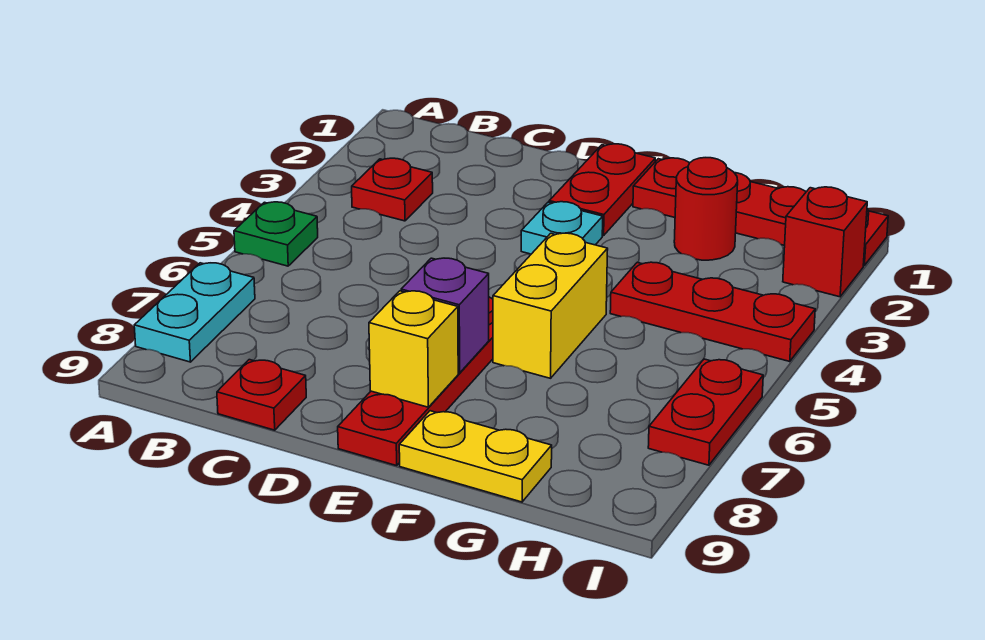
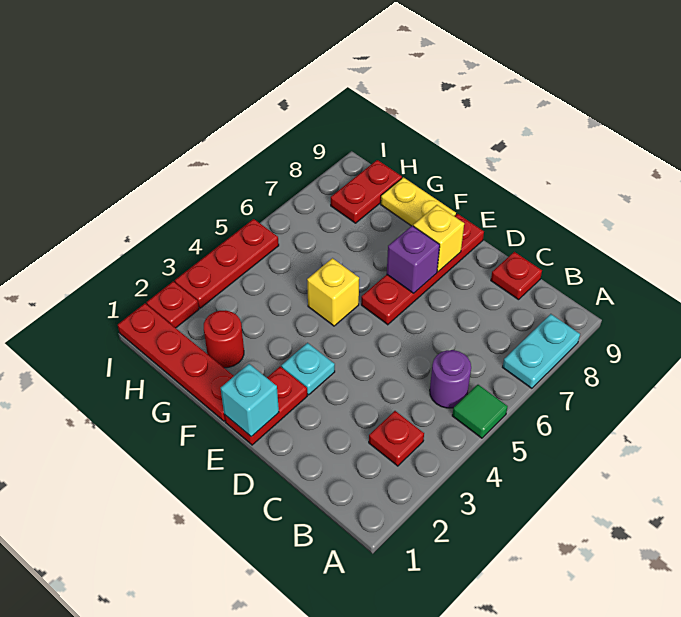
green plate A5 level 1 -> green tile A5 level 1
none -> purple round brick B5 level 1
none -> cyan brick E1 level 2
yellow brick F5:F6 level 1 -> yellow brick F5 level 1
red plate G4:I4 level 1 -> red plate I3:I5 level 1
red brick I2 level 1 -> red plate I2 level 1
red plate I6:I7 level 1 -> red plate H8:H9 level 1

